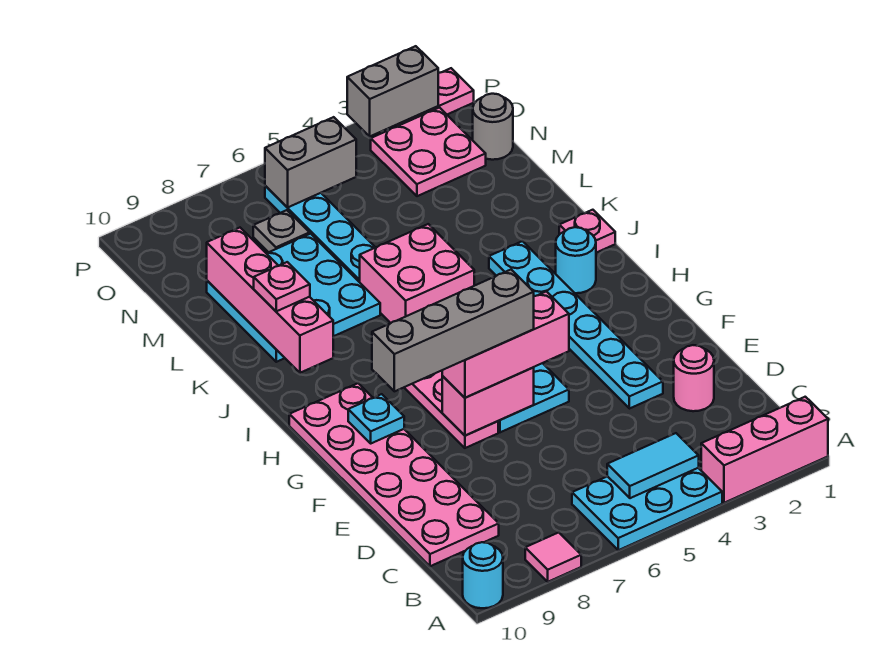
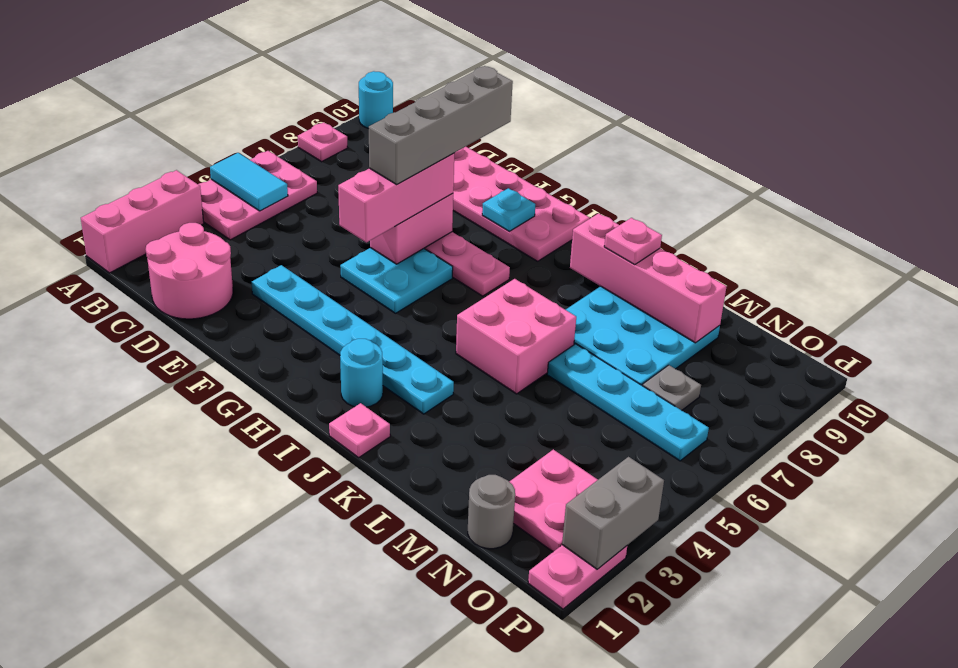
cyan plate A4:B6 level 1 -> pink plate A4:B6 level 1
pink tile A8 level 1 -> pink plate A8 level 1
cyan tile B4:B5 level 2 -> cyan tile A5:B5 level 2
pink round brick D2 level 1 -> pink round brick C1:D2 level 1
grey brick O5:O6 level 2 -> none

